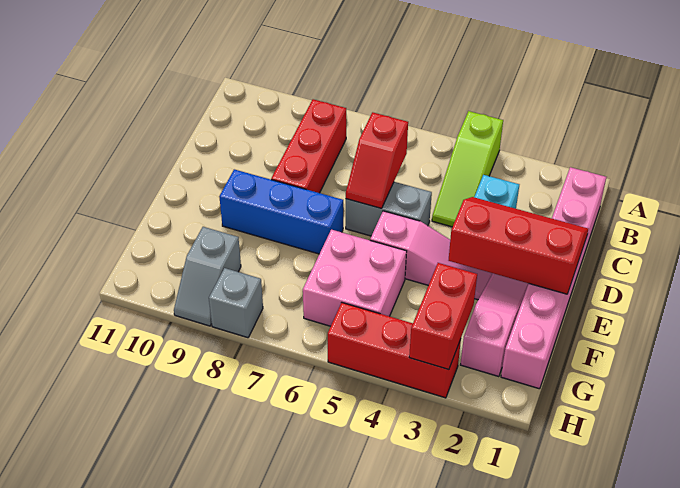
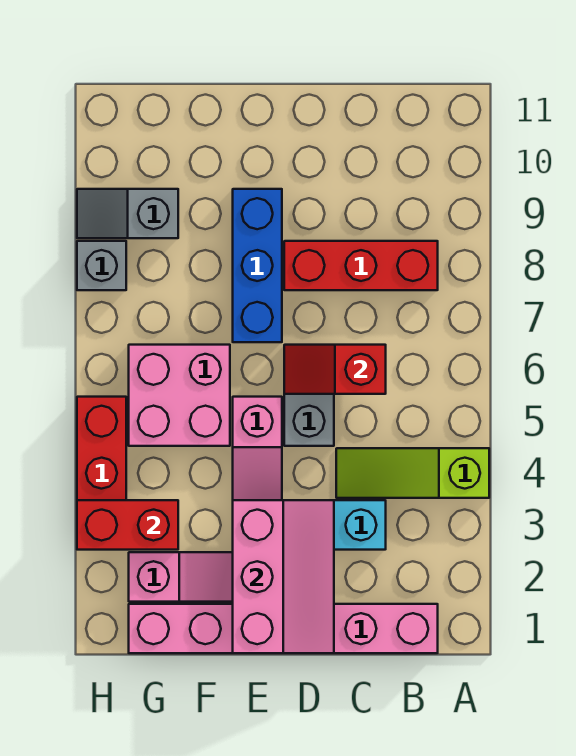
red slope D1:E3 level 2 top E -> pink slope D1:E3 level 2 top E

